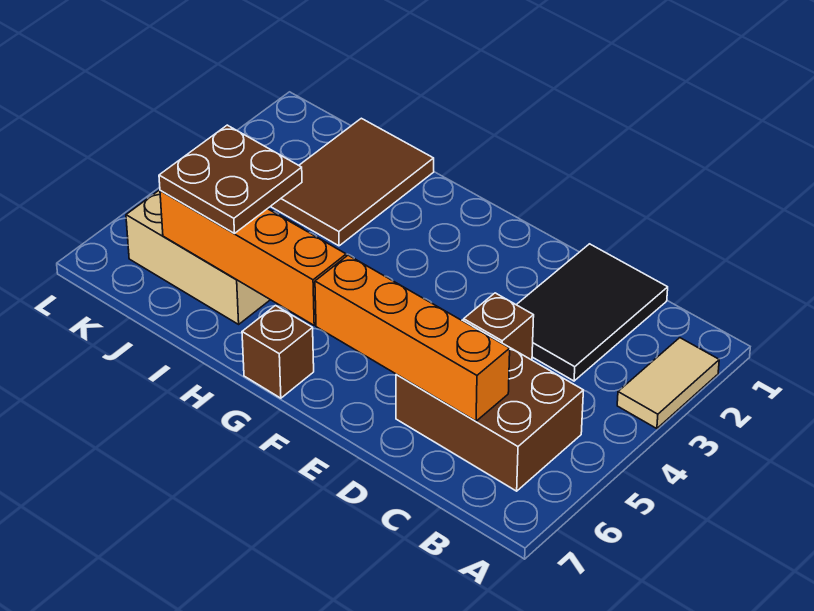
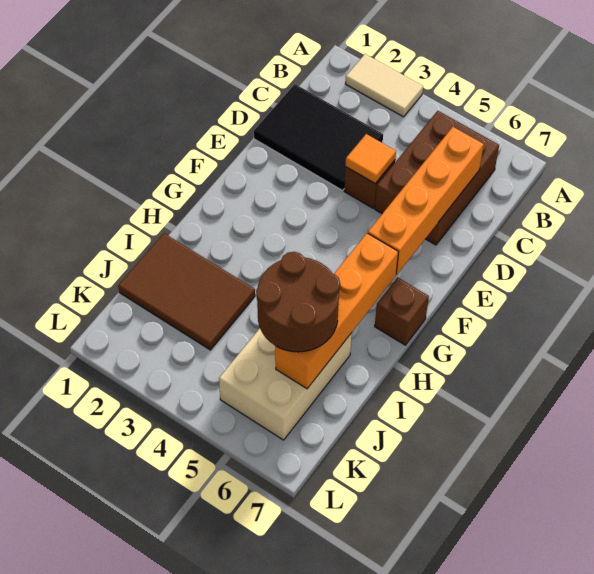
none -> orange tile D4 level 2
brown plate I5:J6 level 3 -> brown round brick I5:J6 level 3

